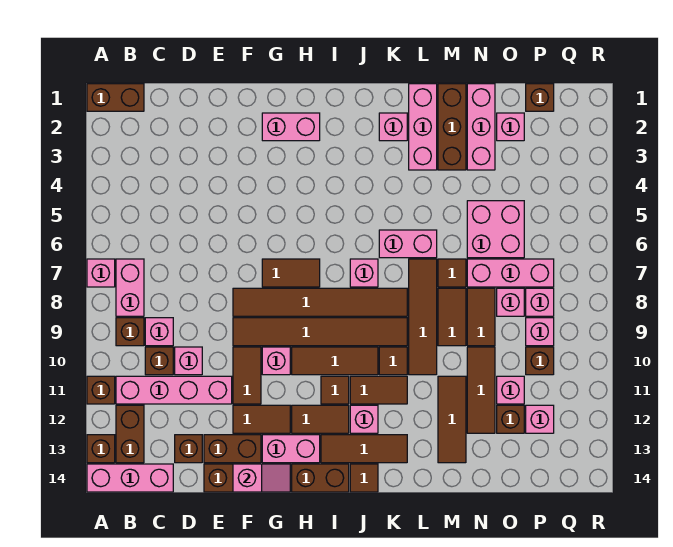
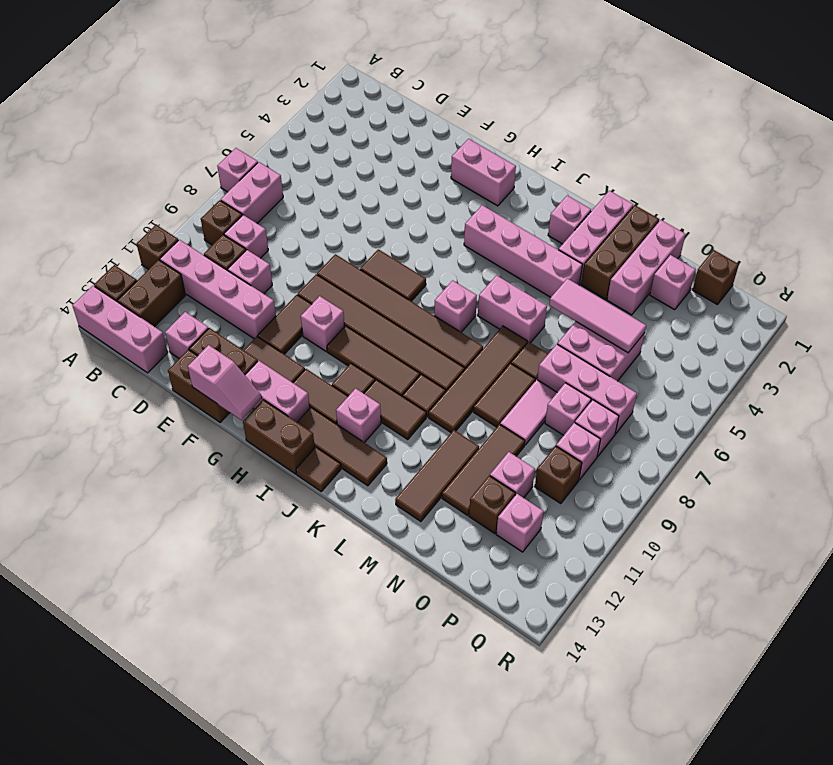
brown brick A1:B1 level 1 -> none
brown brick D13 level 1 -> pink brick D13 level 1
none -> pink brick I4:L4 level 1
none -> pink tile M5:O5 level 2
brown tile N8:N9 level 1 -> pink tile N8:N9 level 1

